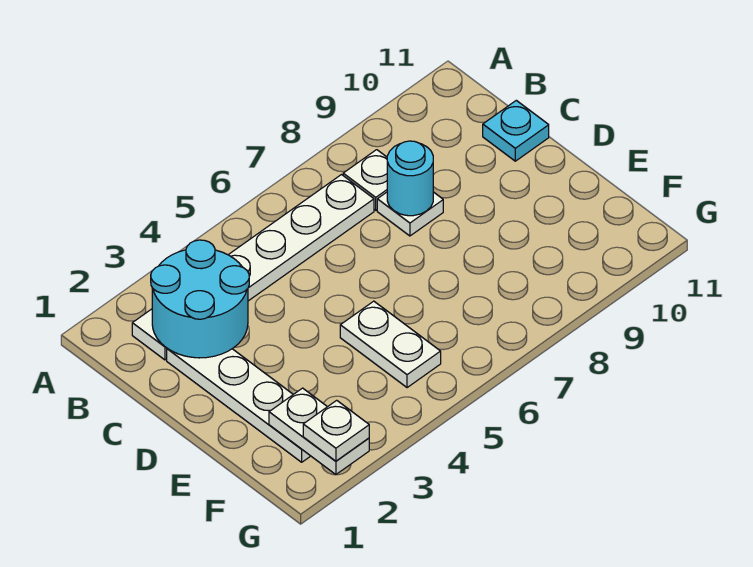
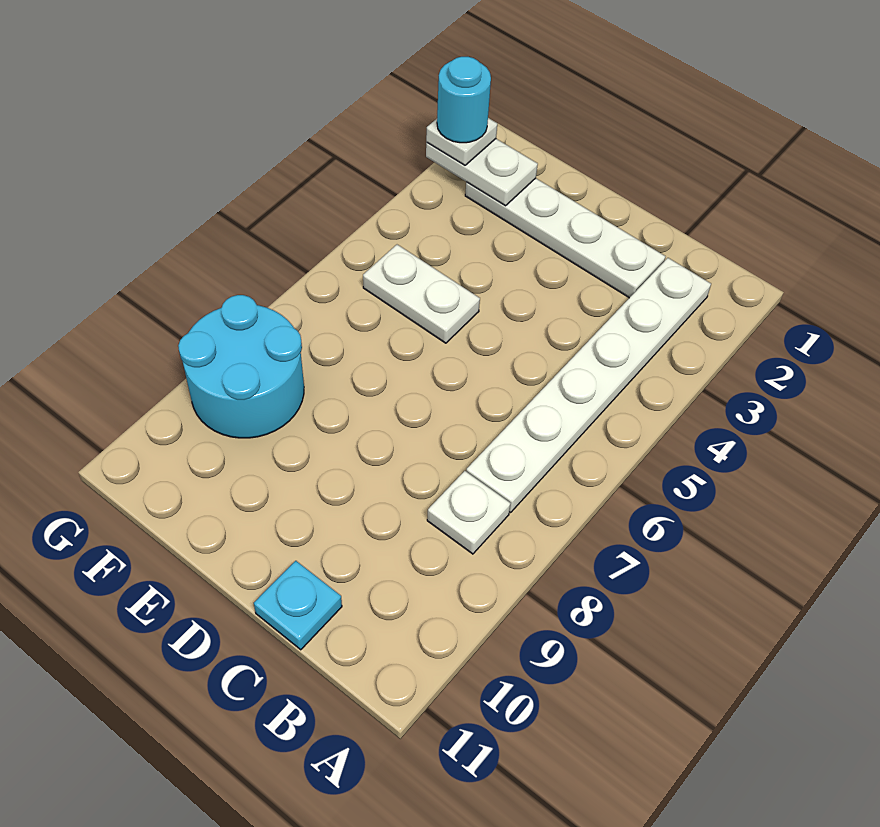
cyan round brick B2:C3 level 2 -> cyan round brick F8:G9 level 1
white plate C8 level 1 -> none
cyan round brick C8 level 2 -> cyan round brick G2 level 4

